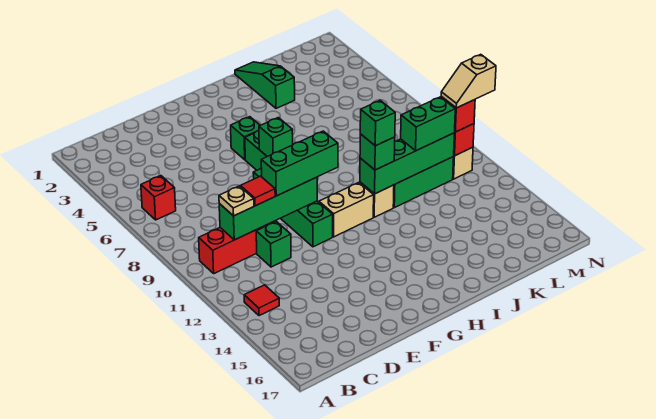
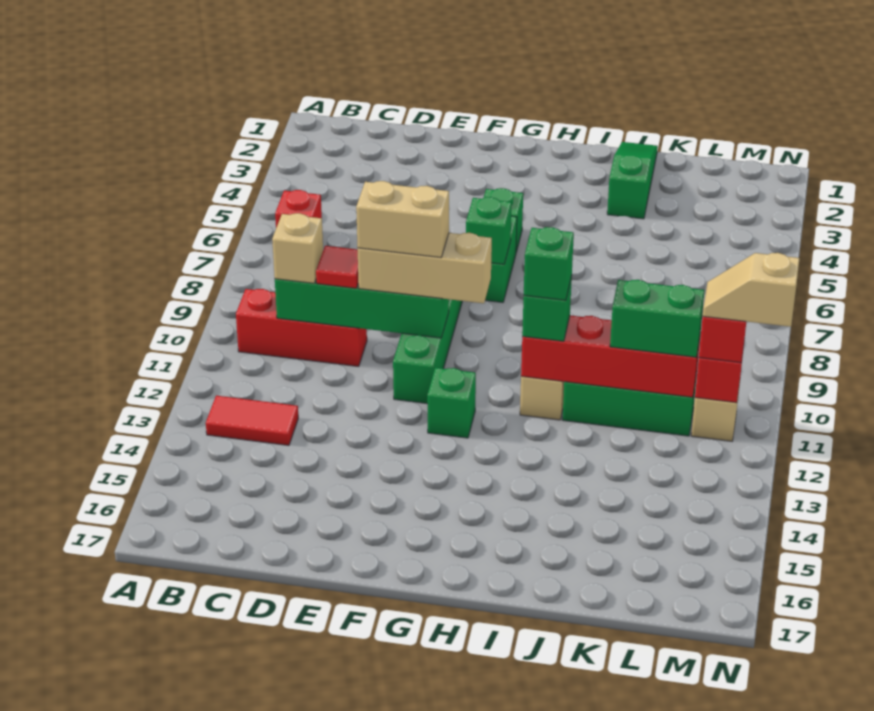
red tile B13 level 1 -> red tile B13:C13 level 1
tan plate C10 level 3 -> tan brick C10 level 3
green brick D11 level 1 -> green brick G12 level 1
green brick E10:G10 level 3 -> tan brick E10:G10 level 3
tan brick G11:H11 level 1 -> tan brick E10:F10 level 4
green brick I11:L11 level 2 -> red brick I11:L11 level 2

